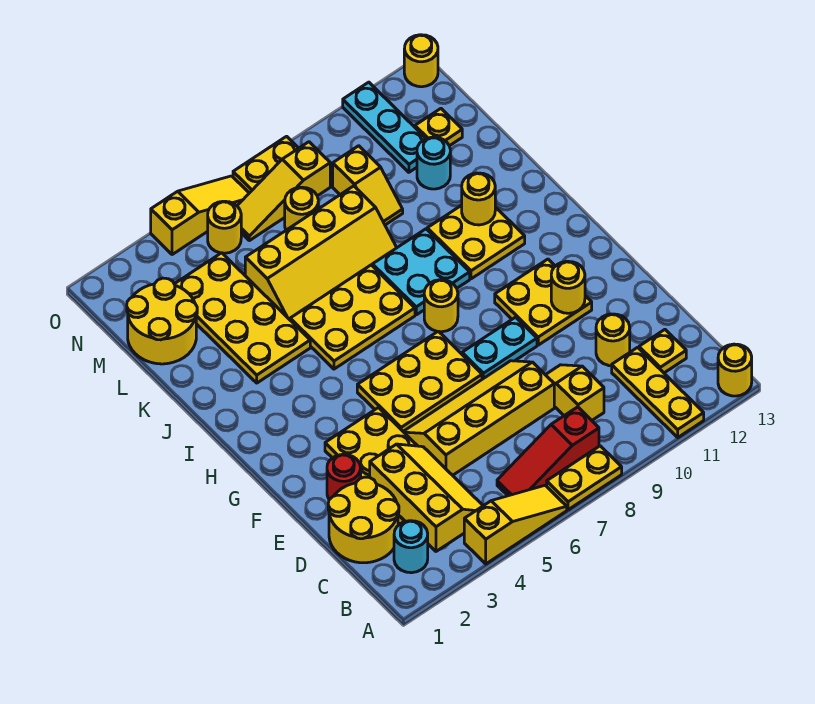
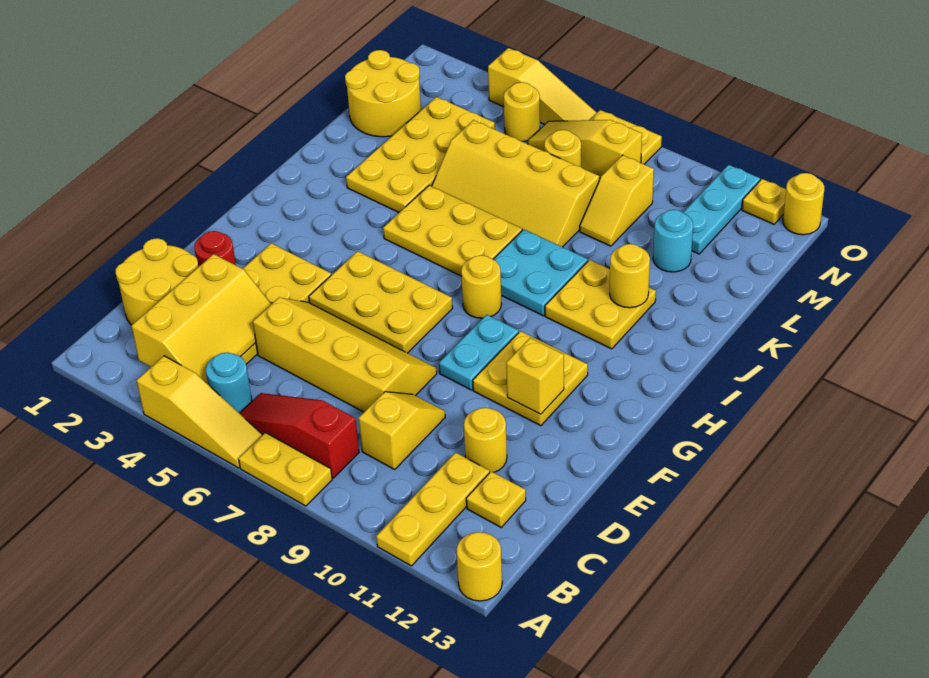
cyan round brick B2 level 1 -> cyan round brick B5 level 1
cyan plate F8:F9 level 1 -> cyan plate F9:G9 level 1
yellow round brick F11 level 2 -> yellow brick F11 level 2
yellow plate M12 level 1 -> yellow plate O12 level 1

